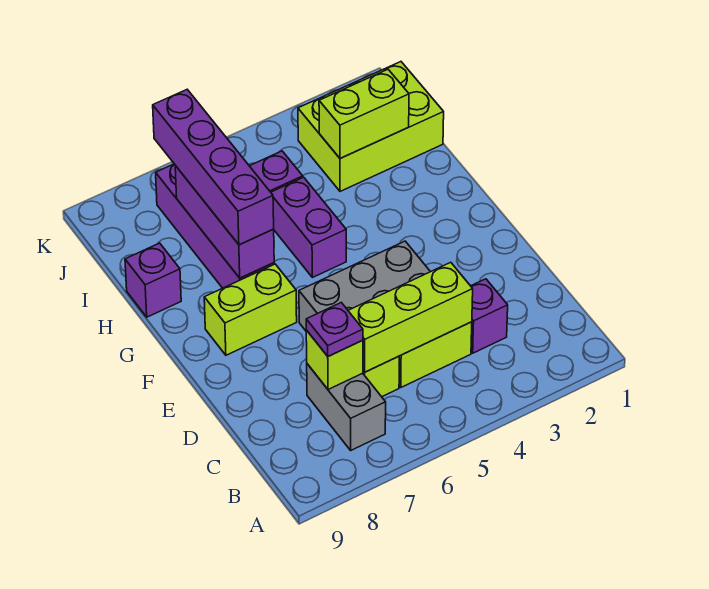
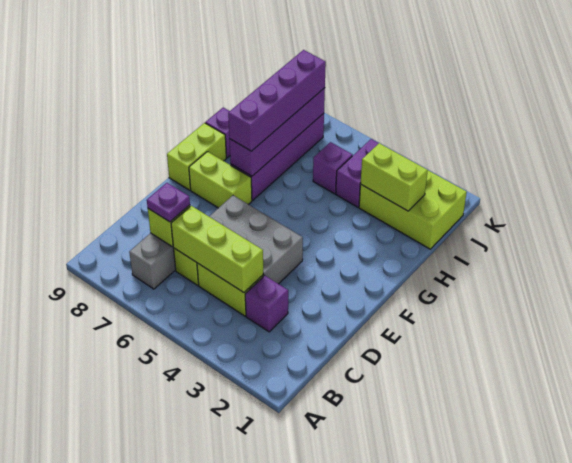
none -> lime brick F9:G9 level 1
purple brick G5:H5 level 1 -> purple brick I4:J4 level 1
purple brick G7:I7 level 2 -> purple brick G7:J7 level 2

